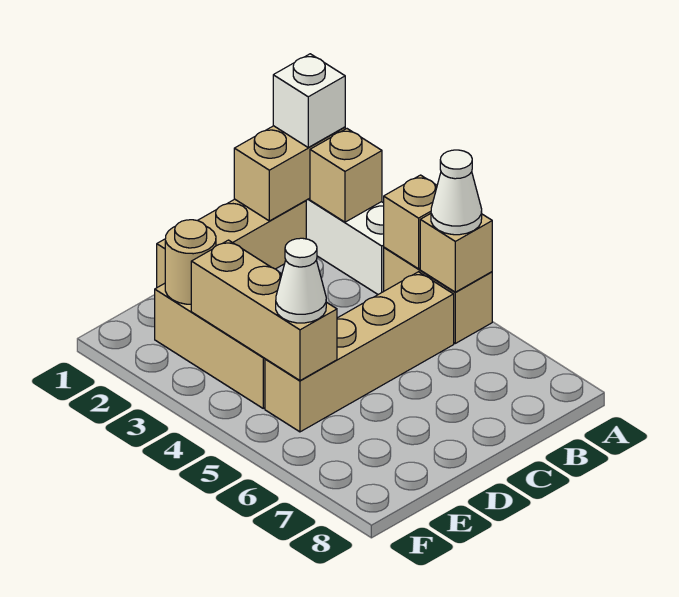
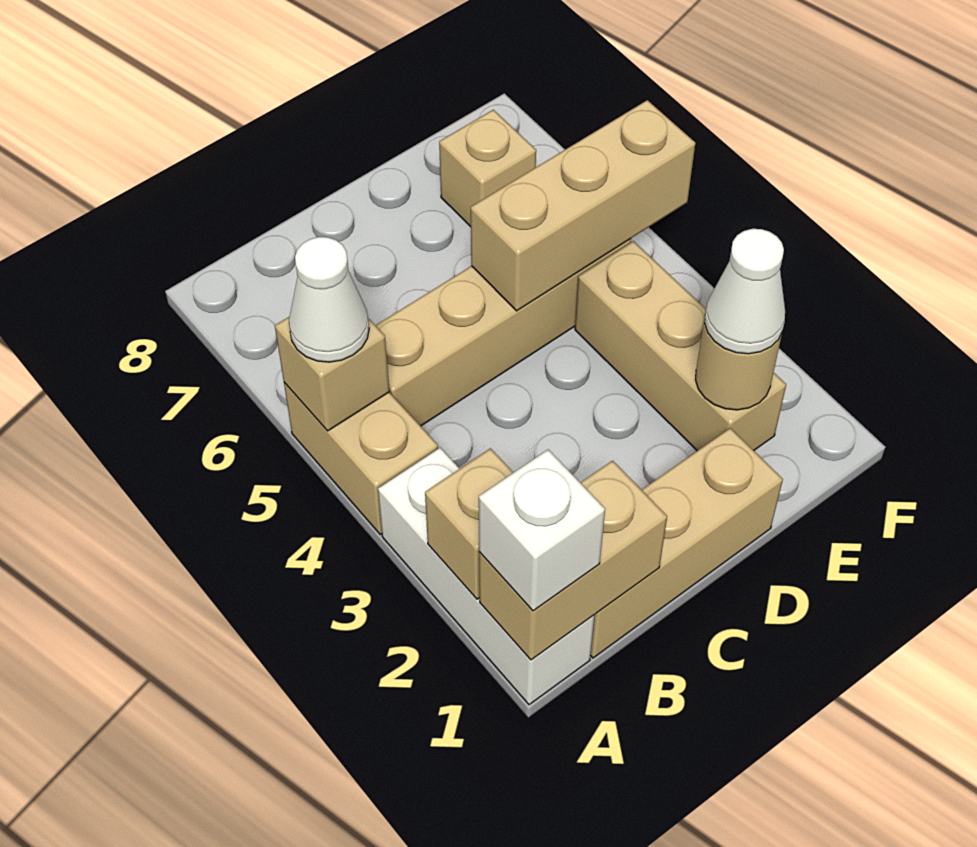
tan brick A4 level 2 -> tan brick E7 level 1
tan brick E3:E5 level 2 -> tan brick D5:F5 level 2
white cone E5 level 3 -> white cone E2 level 3

